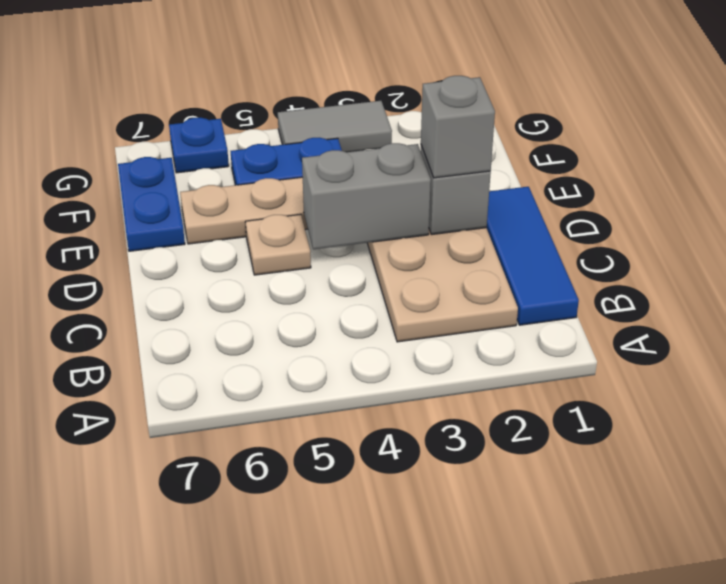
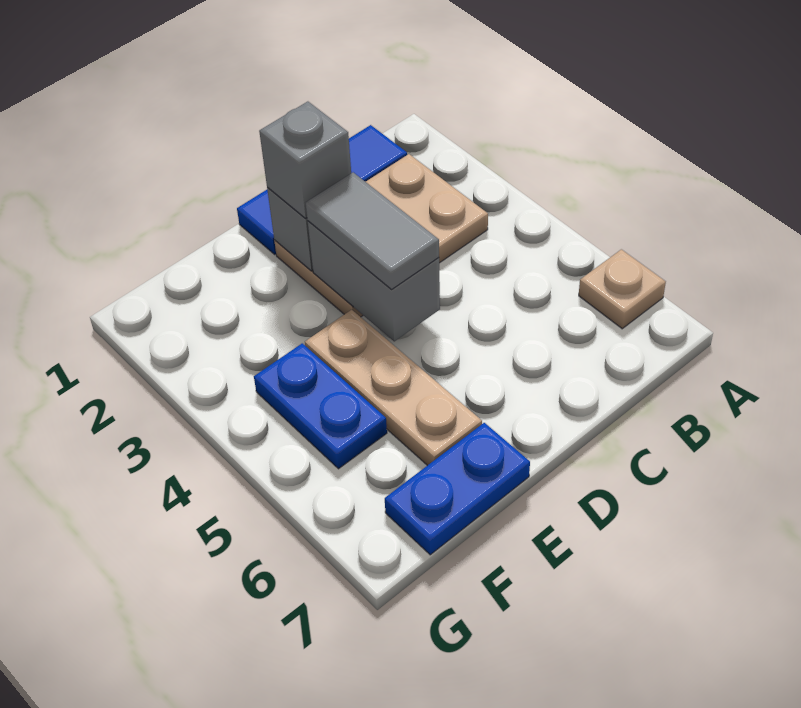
tan plate D5 level 1 -> tan plate A6 level 1
grey tile G3:G4 level 1 -> grey tile D3:D4 level 3
blue plate G6 level 1 -> none

